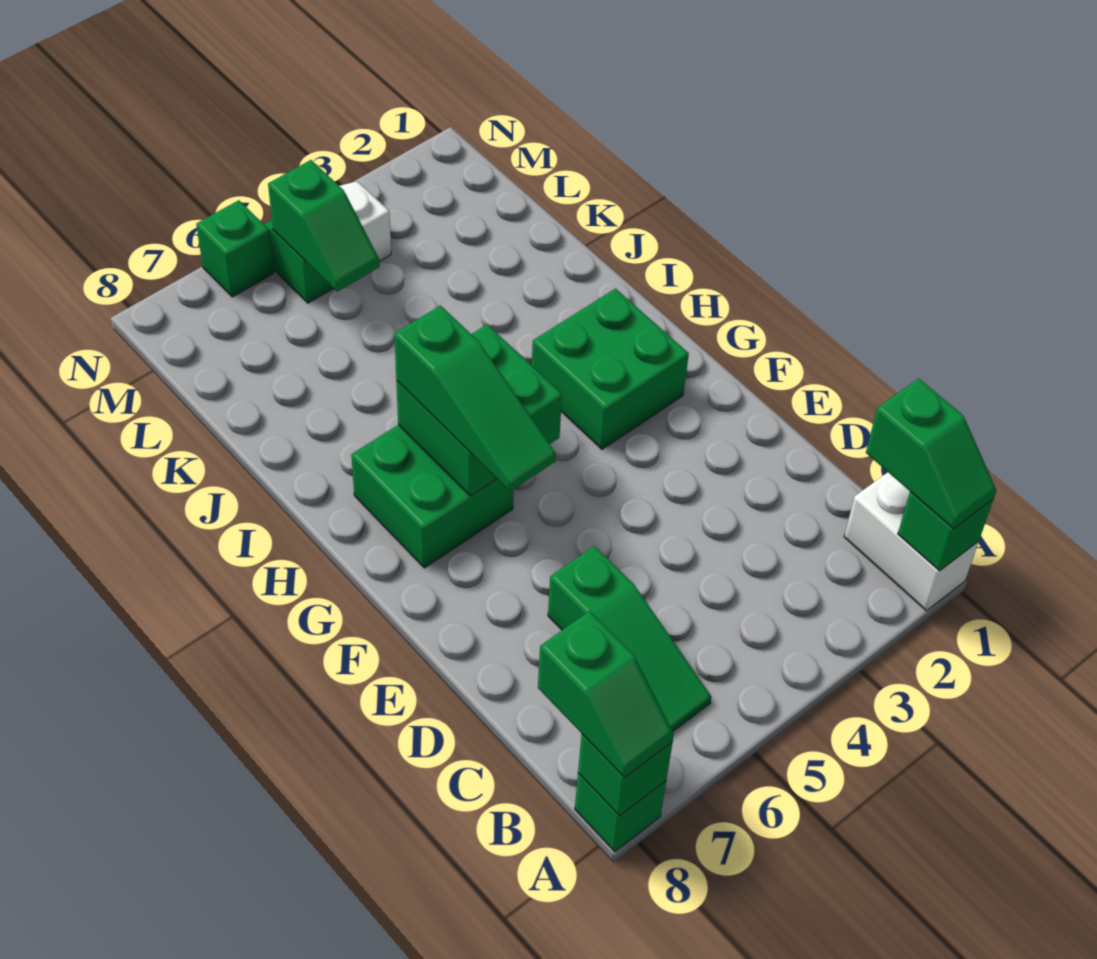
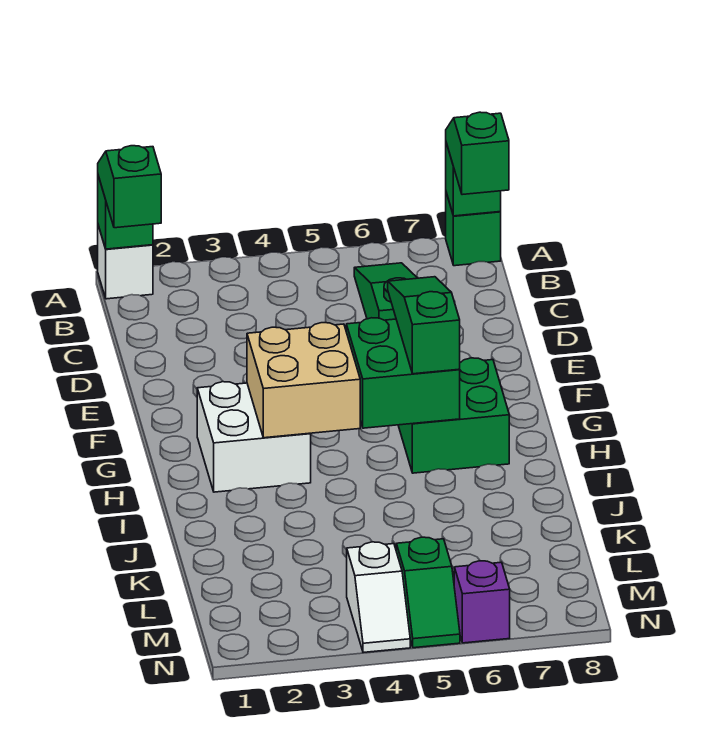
white brick A1:B1 level 1 -> white brick A1 level 1
green brick G2:H3 level 1 -> white brick G2:H3 level 1
none -> tan brick G3:H4 level 2
green slope L5:M5 level 2 top M -> none
green brick N6 level 1 -> purple brick N6 level 1

